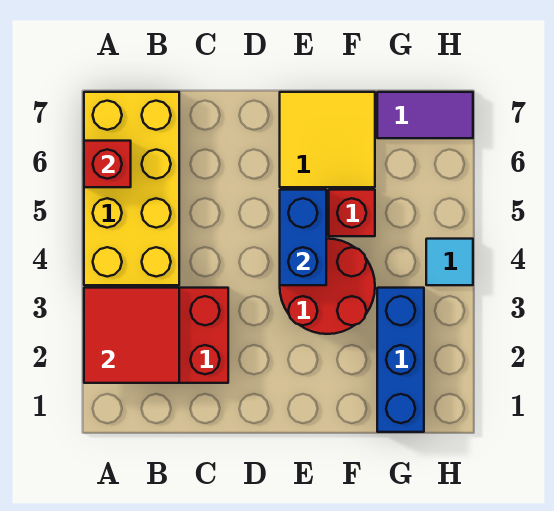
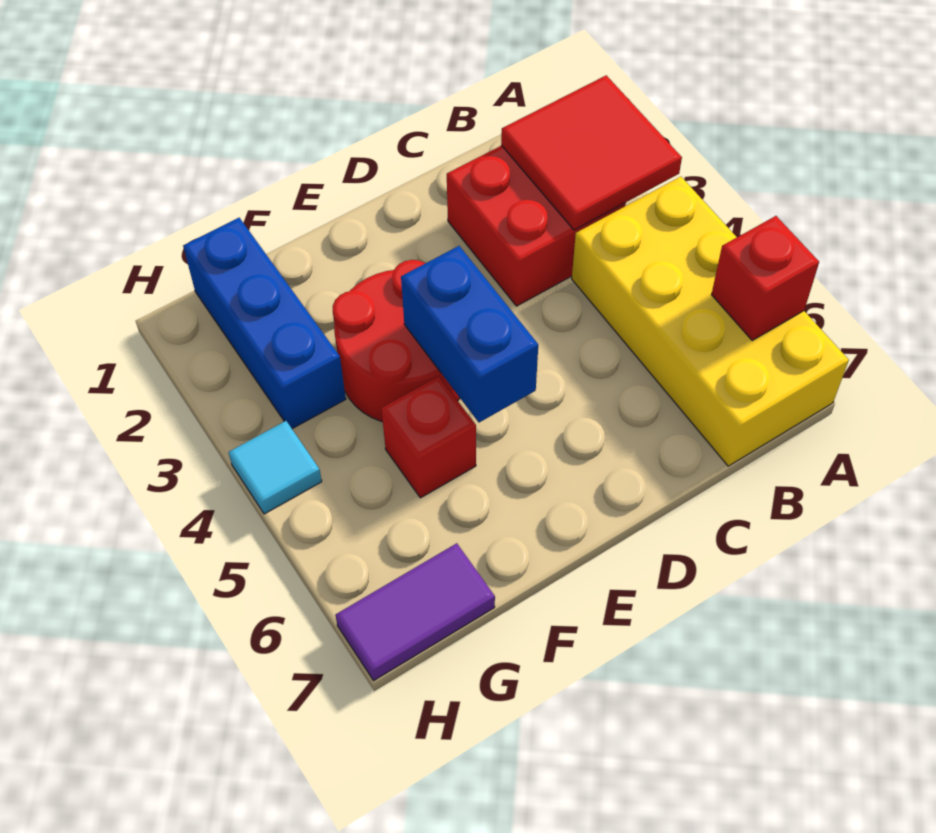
yellow tile E6:F7 level 1 -> none

